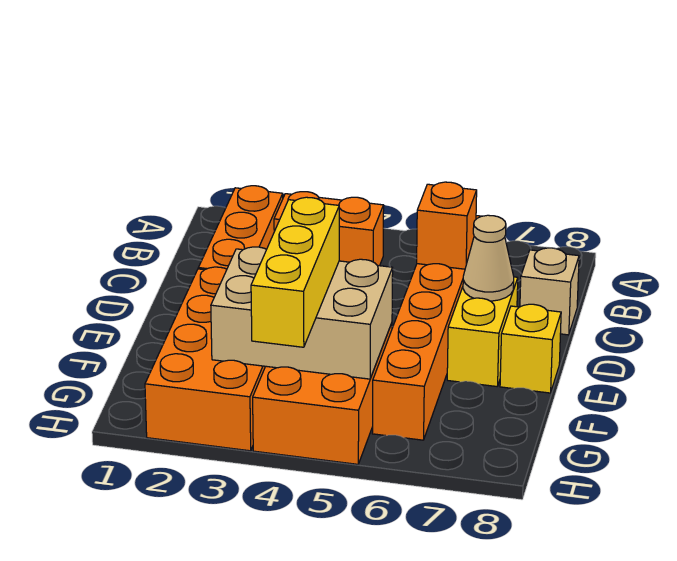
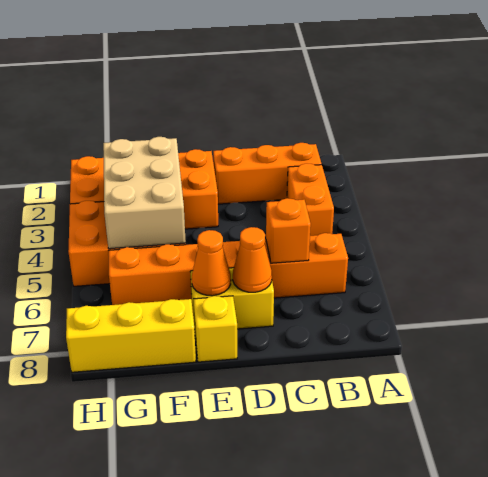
tan brick C8 level 1 -> none
tan cone D7 level 2 -> orange cone D7 level 2
none -> orange cone E7 level 2
yellow brick F4:H4 level 3 -> yellow brick F8:H8 level 1

